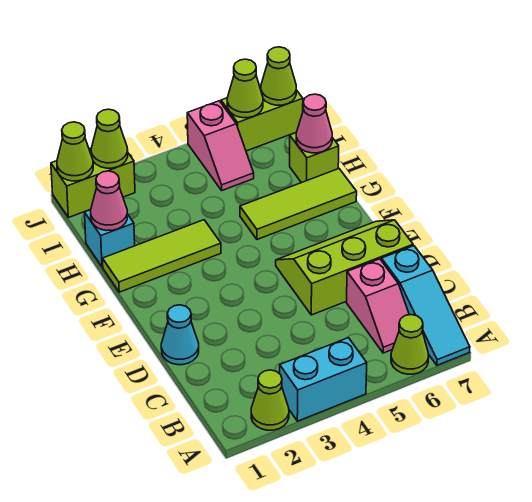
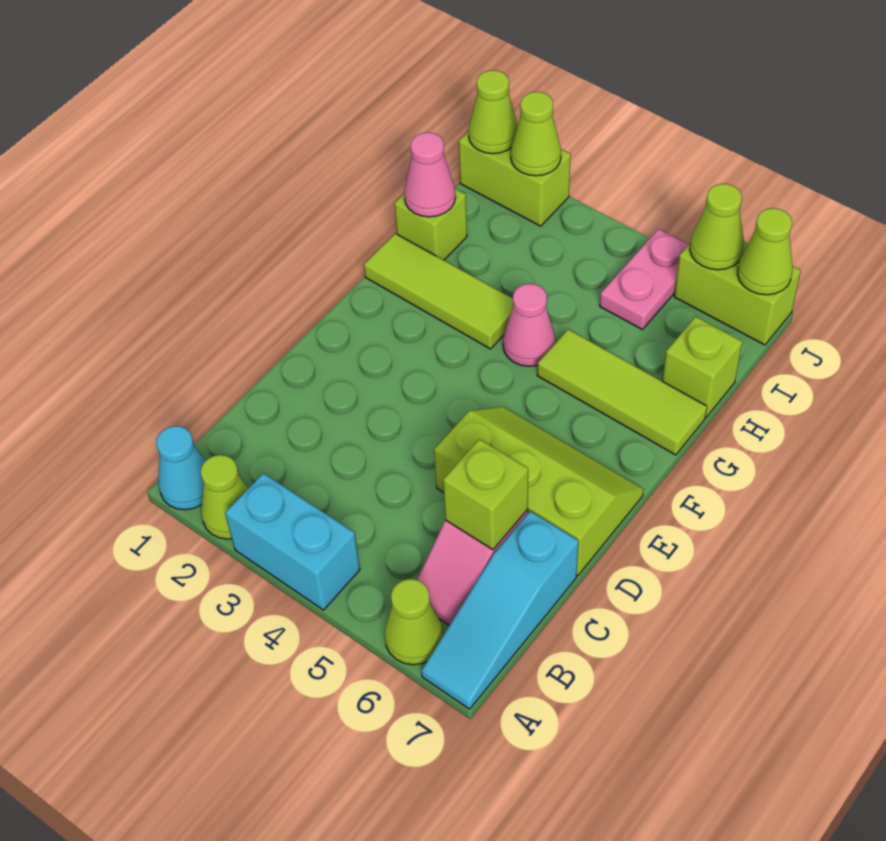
none -> lime brick C6 level 2
cyan cone D1 level 1 -> cyan cone A1 level 1
cyan brick H1 level 1 -> lime brick H1 level 1
pink cone H7 level 2 -> pink cone G4 level 1
pink slope I5:J5 level 1 top J -> pink plate I5:J5 level 1

